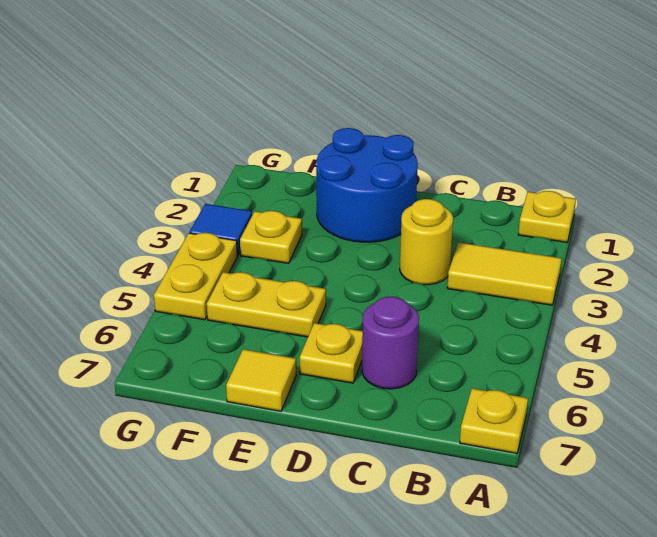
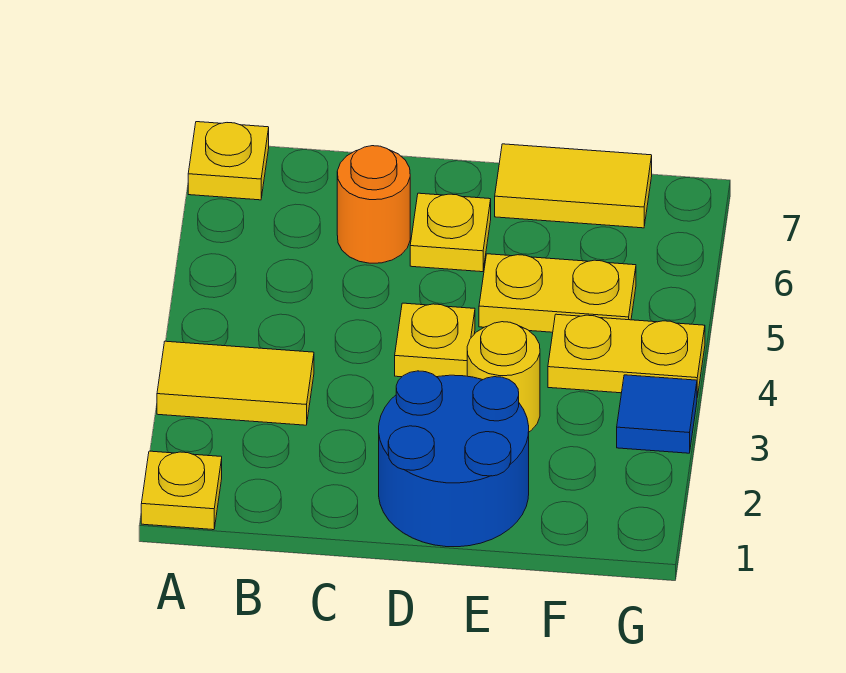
yellow round brick C3 level 1 -> yellow round brick E3 level 1
purple round brick C6 level 1 -> orange round brick C6 level 1
yellow tile E7 level 1 -> yellow tile E7:F7 level 1
yellow plate F3 level 1 -> yellow plate D4 level 1
yellow plate G4:G5 level 1 -> yellow plate F4:G4 level 1

